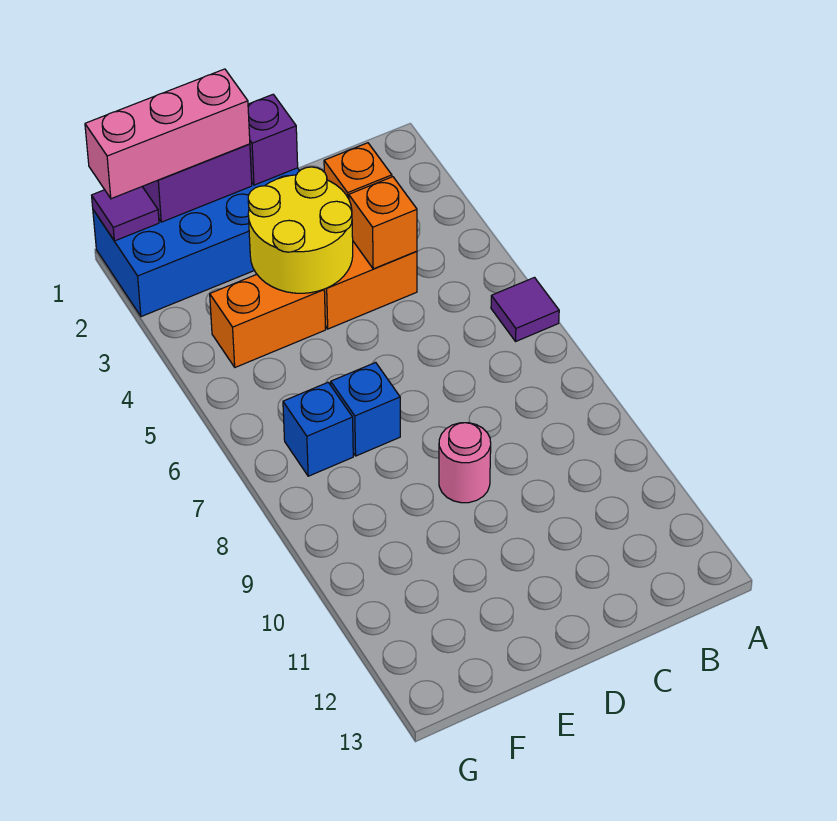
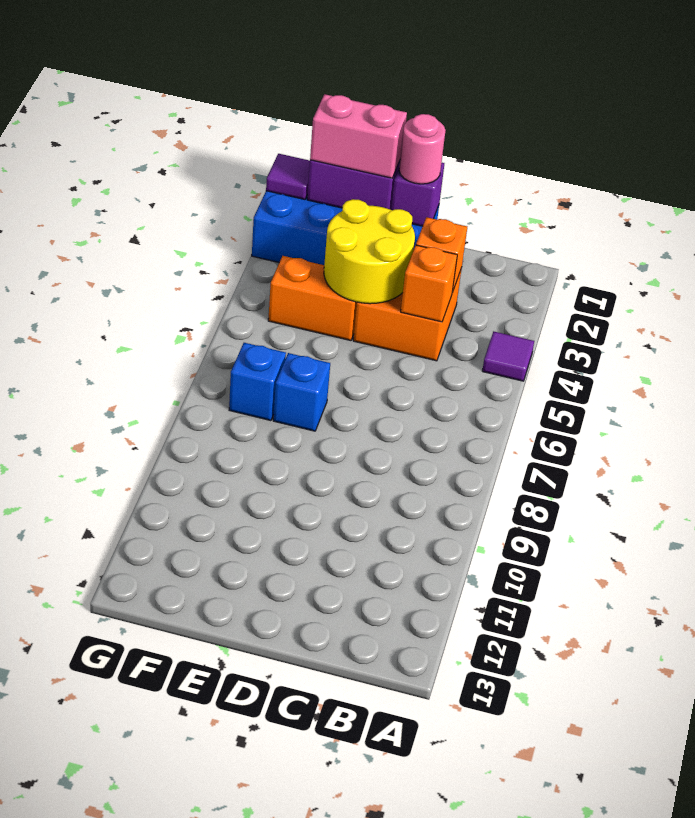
purple tile A6 level 1 -> purple tile A4 level 1
pink round brick D9 level 1 -> pink round brick D1 level 3
pink brick E1:G1 level 3 -> pink brick E1:F1 level 3

